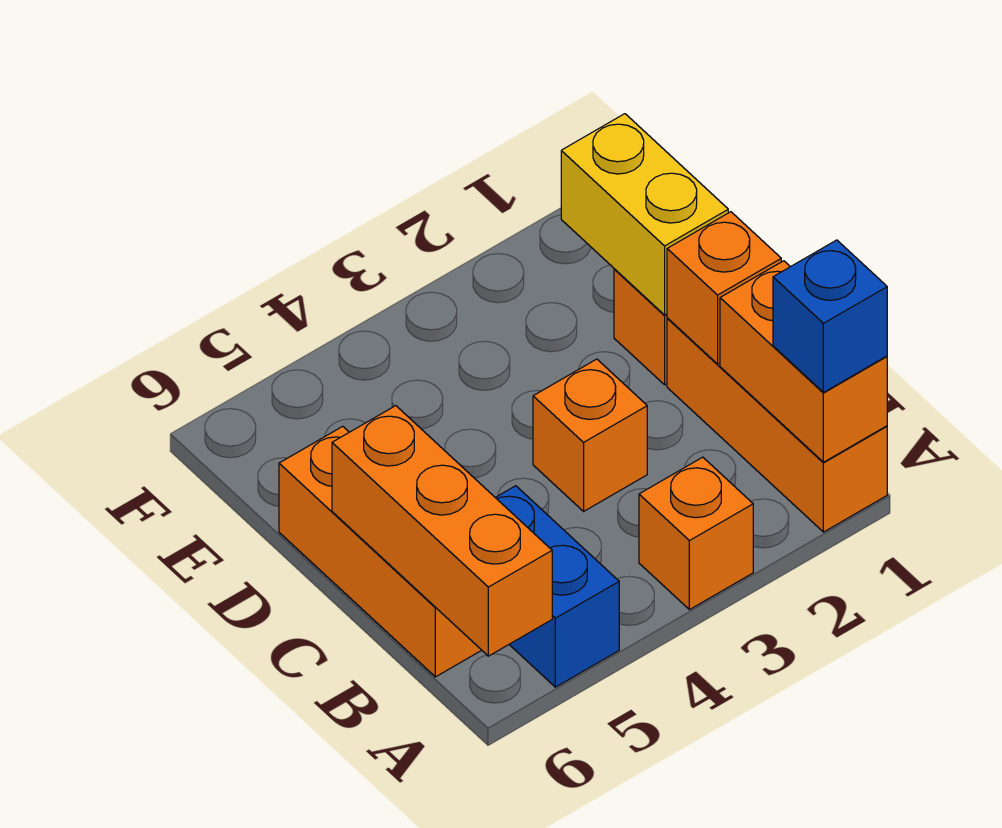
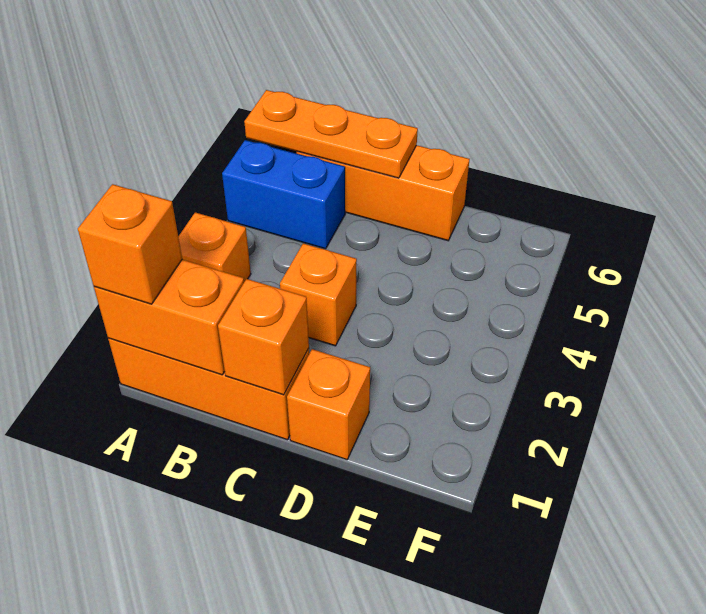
blue brick A1 level 3 -> orange brick A1 level 3
orange brick A6:C6 level 2 -> orange plate A6:C6 level 2
yellow brick D1:E1 level 2 -> none

